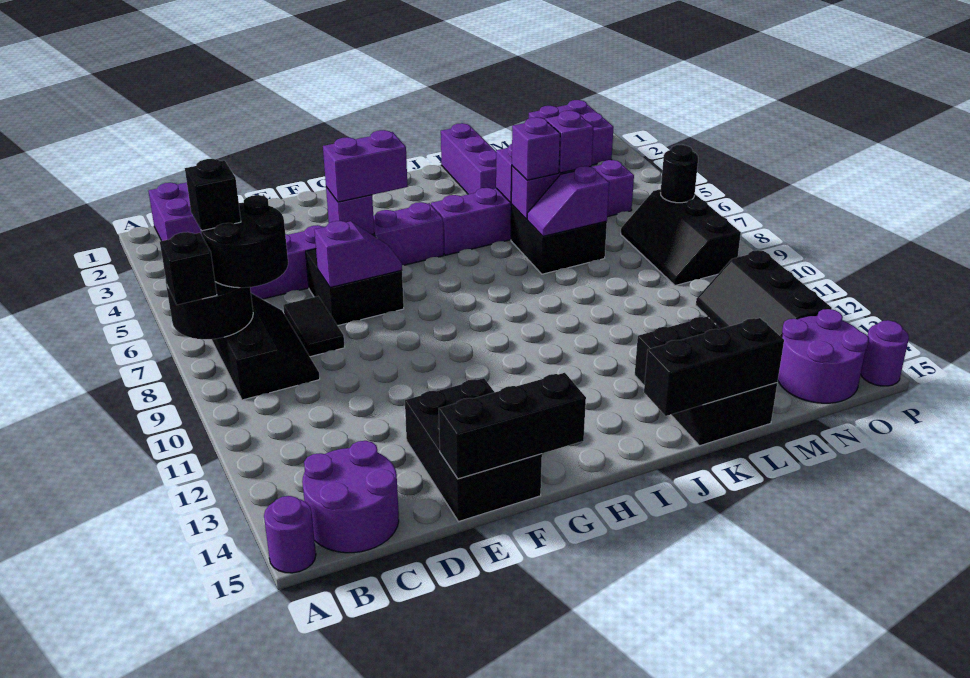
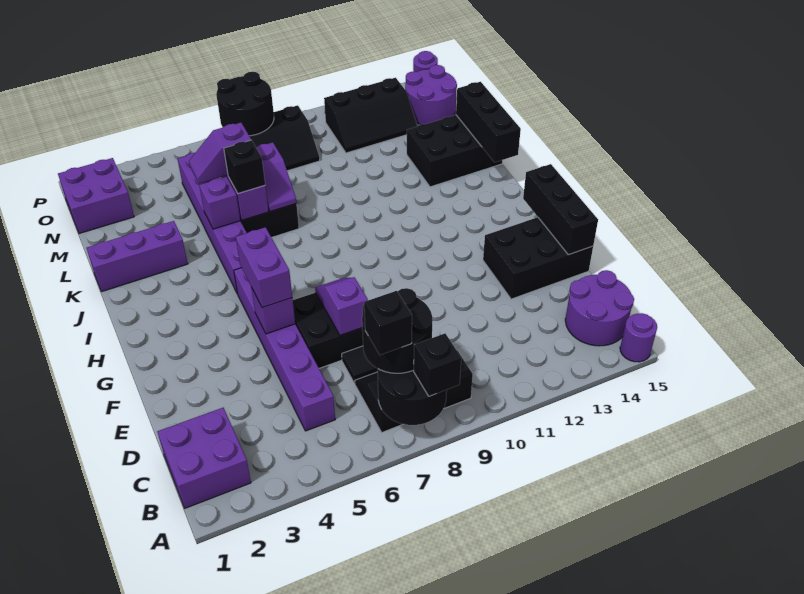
purple brick K6 level 3 -> black brick K6 level 3
black round brick O7 level 2 -> black round brick O7:P8 level 2

